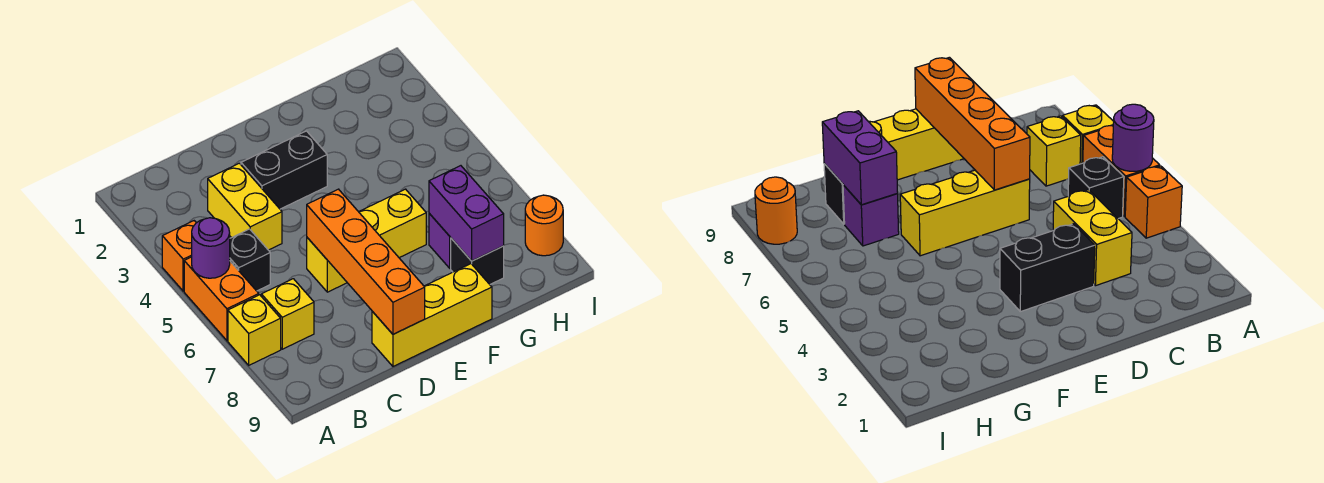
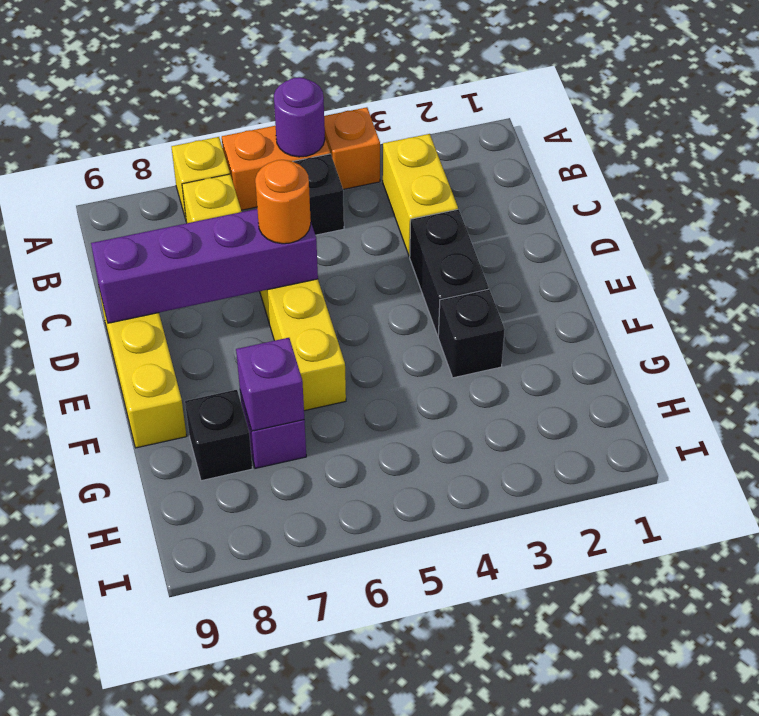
yellow brick C3:C4 level 1 -> yellow brick B3:C3 level 1
orange brick D6:D9 level 2 -> purple brick D6:D9 level 2
none -> black brick F3 level 1
purple brick G7:G8 level 2 -> purple brick G7 level 2
orange round brick I8 level 1 -> orange round brick D6 level 3

